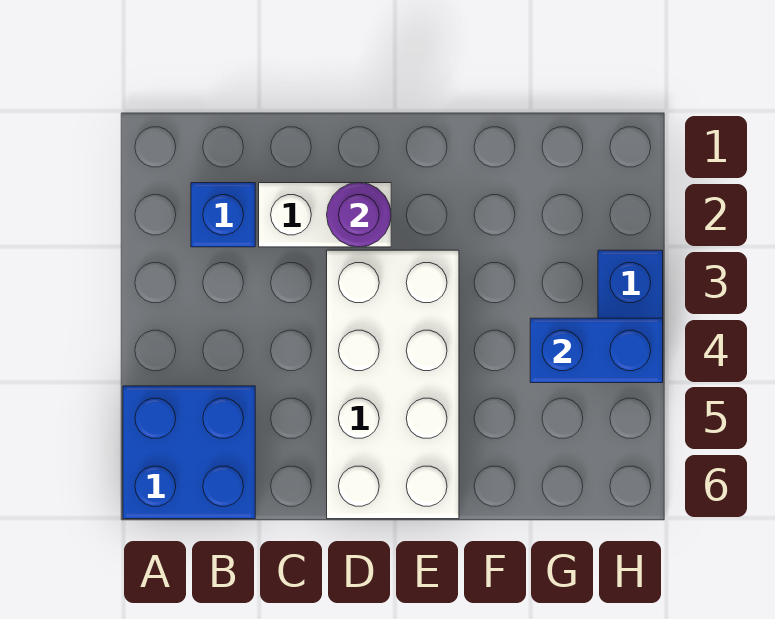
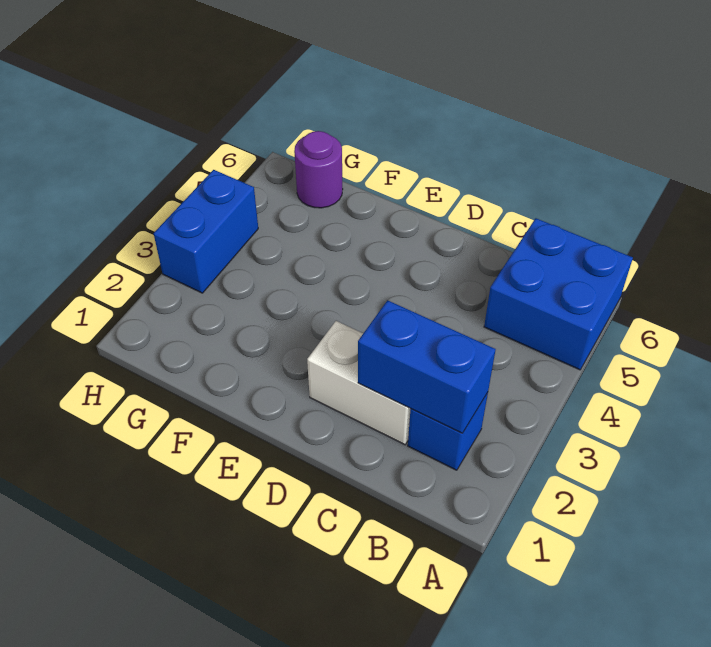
purple round brick D2 level 2 -> purple round brick G6 level 1
white brick D3:E6 level 1 -> none
blue brick G4:H4 level 2 -> blue brick B2:C2 level 2

